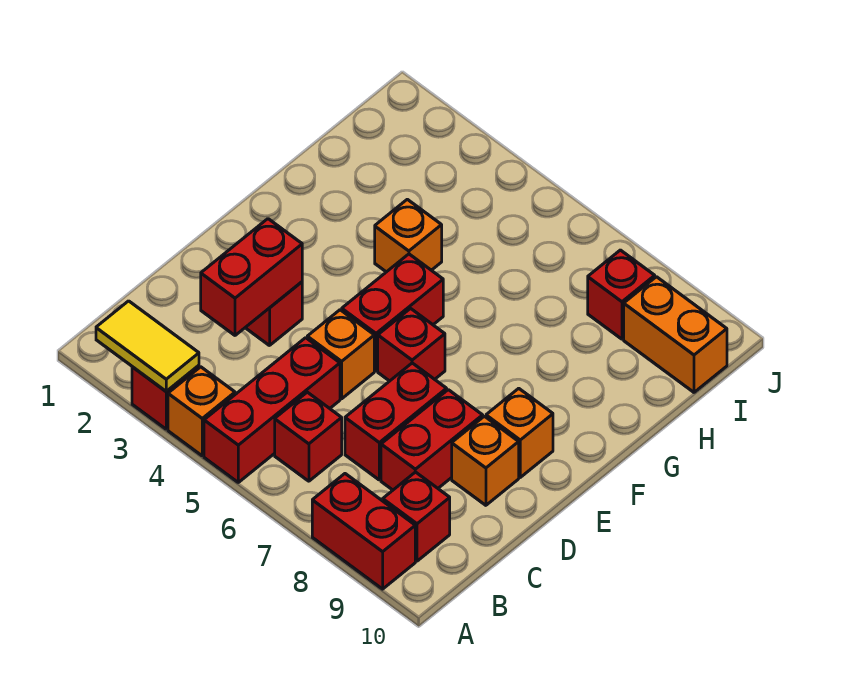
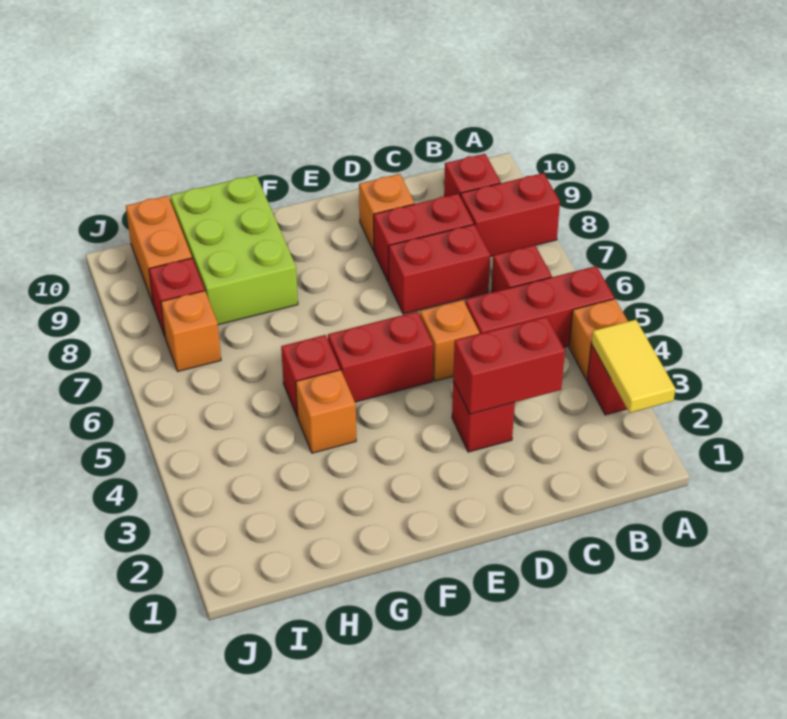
red brick A8:A9 level 1 -> red brick A8:B8 level 1
red brick E6 level 1 -> red brick G5 level 1
orange brick E9 level 1 -> orange brick I7 level 1
none -> lime brick G8:H10 level 1

